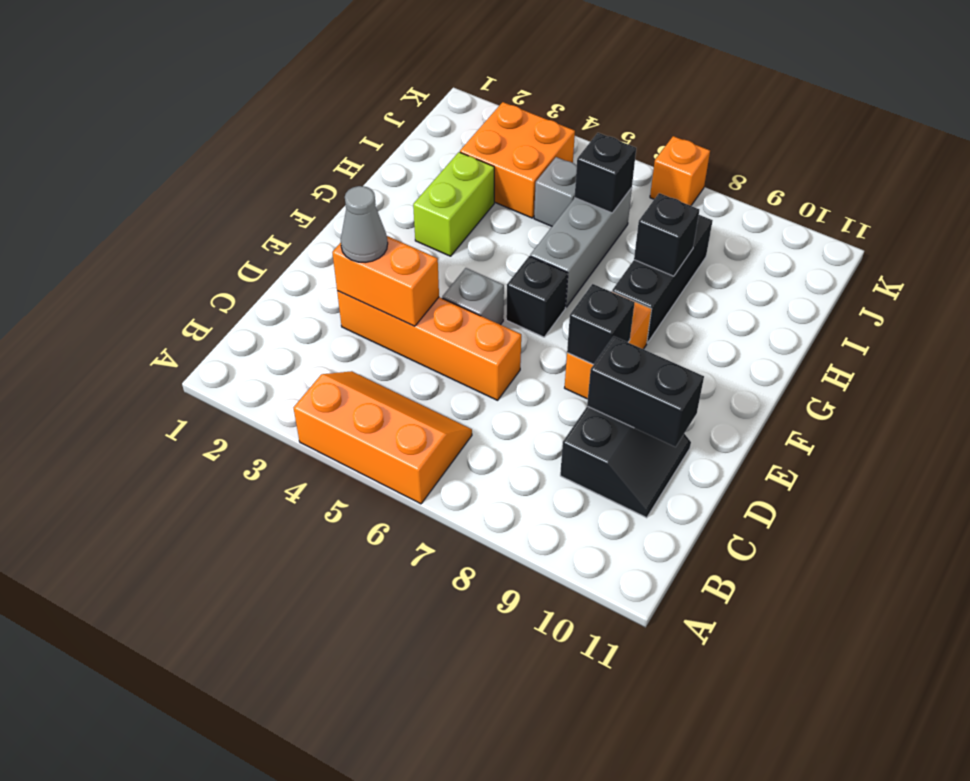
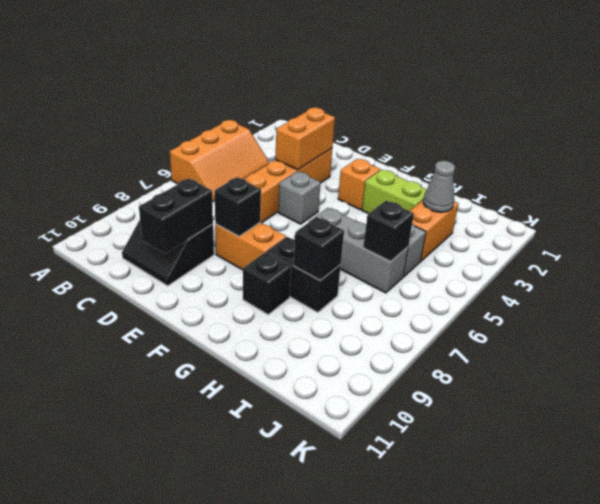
grey cone D3 level 3 -> grey cone I3 level 2
black brick F6 level 1 -> black brick G9 level 1
black brick G8:I8 level 1 -> black brick G8:H8 level 1
orange brick I3:J4 level 1 -> orange brick I3:I4 level 1
orange brick K7 level 1 -> orange brick F3 level 1

